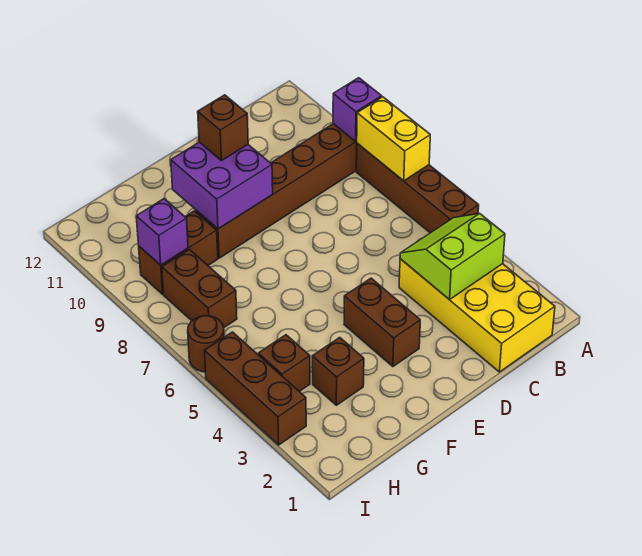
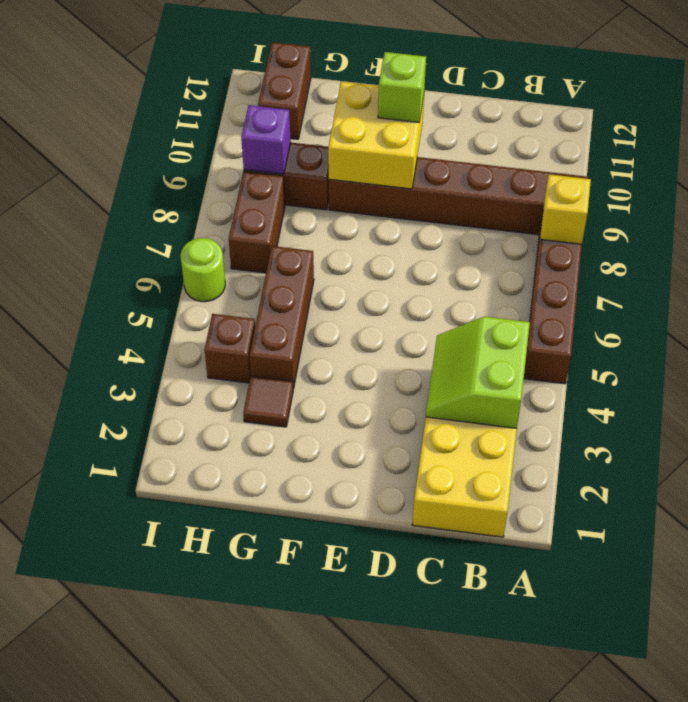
yellow brick A7:A8 level 2 -> yellow brick A8 level 2
purple brick A9 level 2 -> none
lime slope B3:C4 level 2 top 3 -> lime slope B3:C4 level 2 top B
brown brick E3:E4 level 1 -> brown brick H11:H12 level 1
purple brick E9:F10 level 2 -> yellow brick E9:F10 level 2
brown brick E10 level 3 -> lime brick E10 level 3
brown brick G3 level 1 -> brown tile G3 level 1
brown brick I3:I5 level 1 -> brown brick G4:G6 level 1
brown round brick I6 level 1 -> lime round brick I6 level 1

